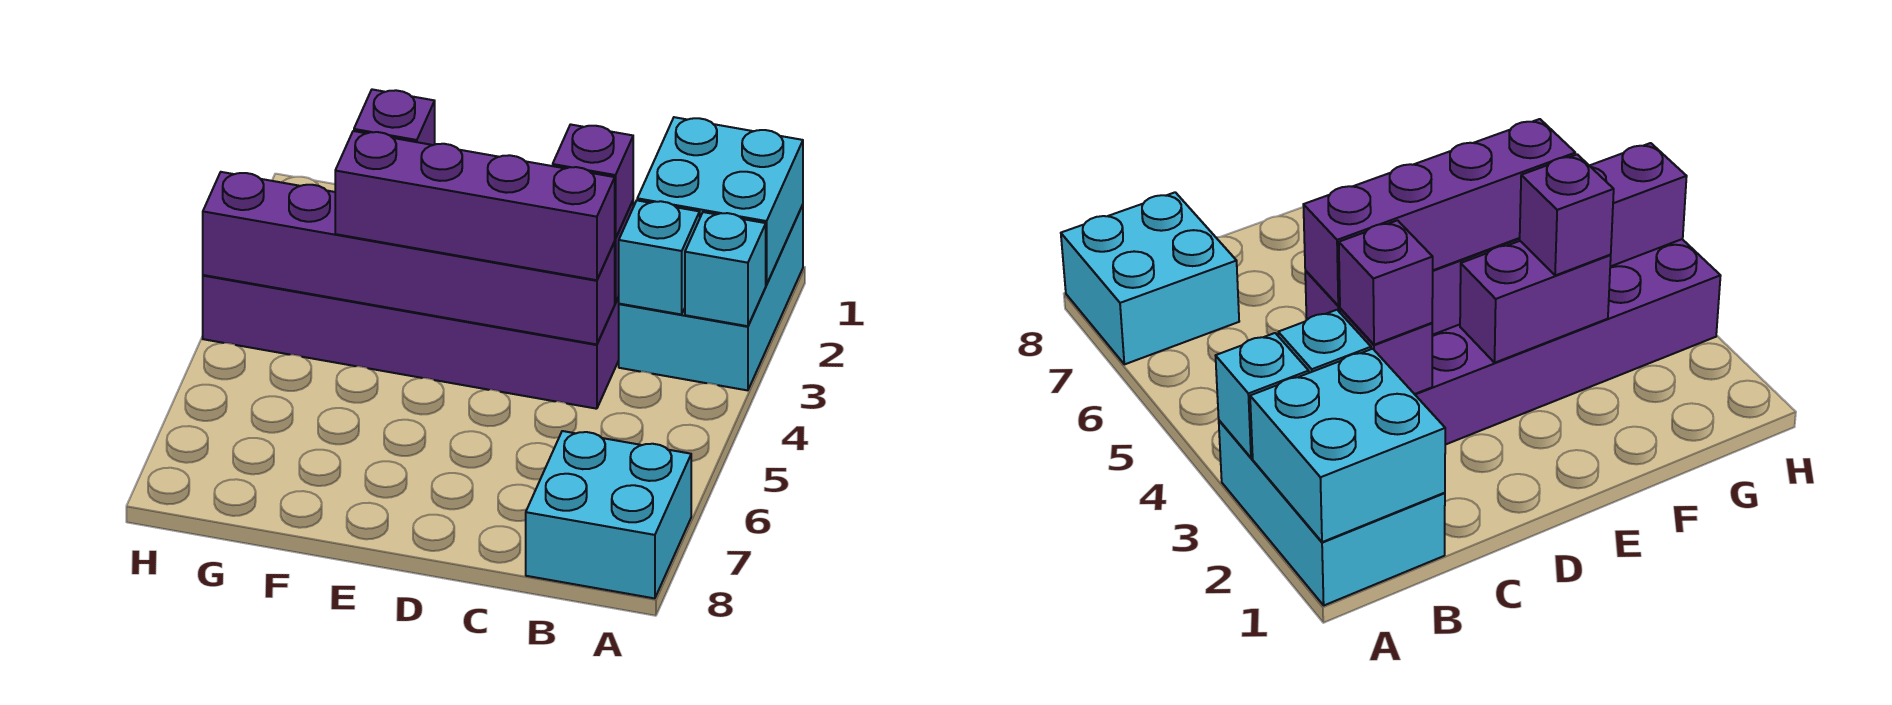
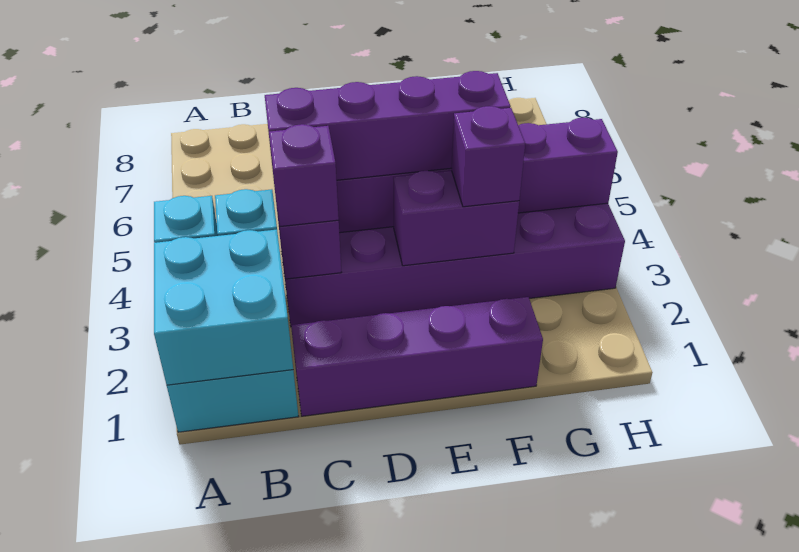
cyan brick A7:B8 level 1 -> none
none -> purple brick C1:F1 level 1

